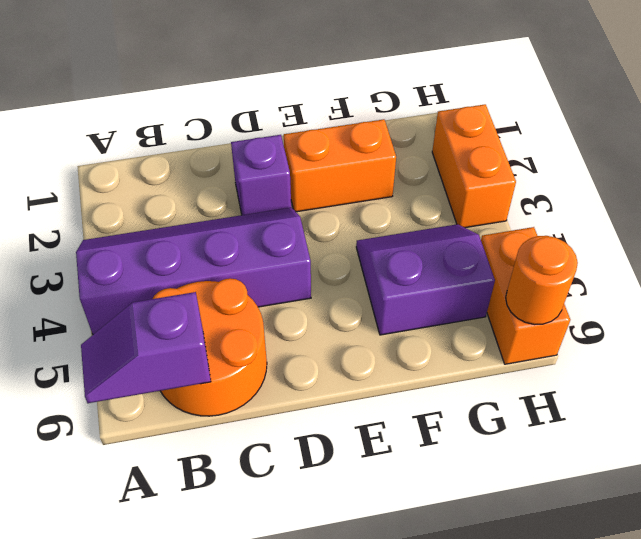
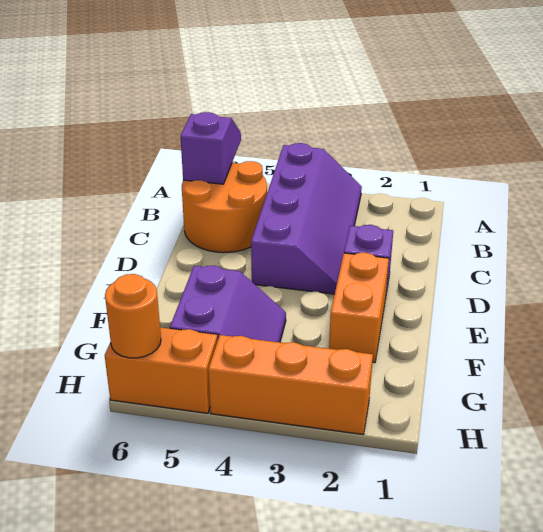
orange brick H2:H3 level 1 -> orange brick H2:H4 level 1

